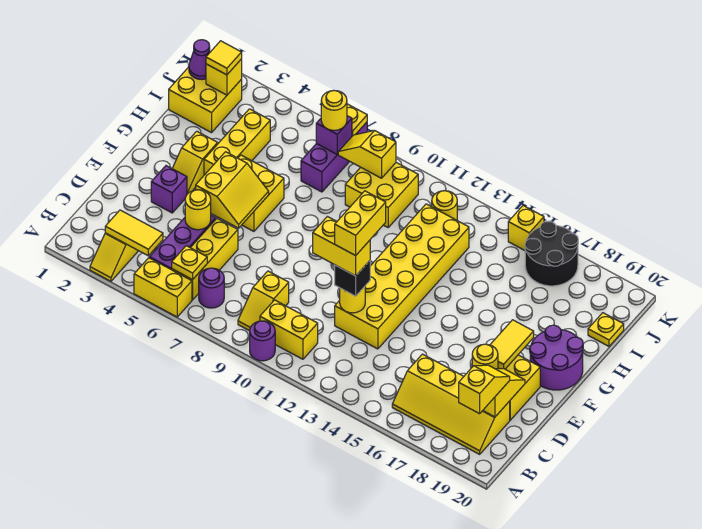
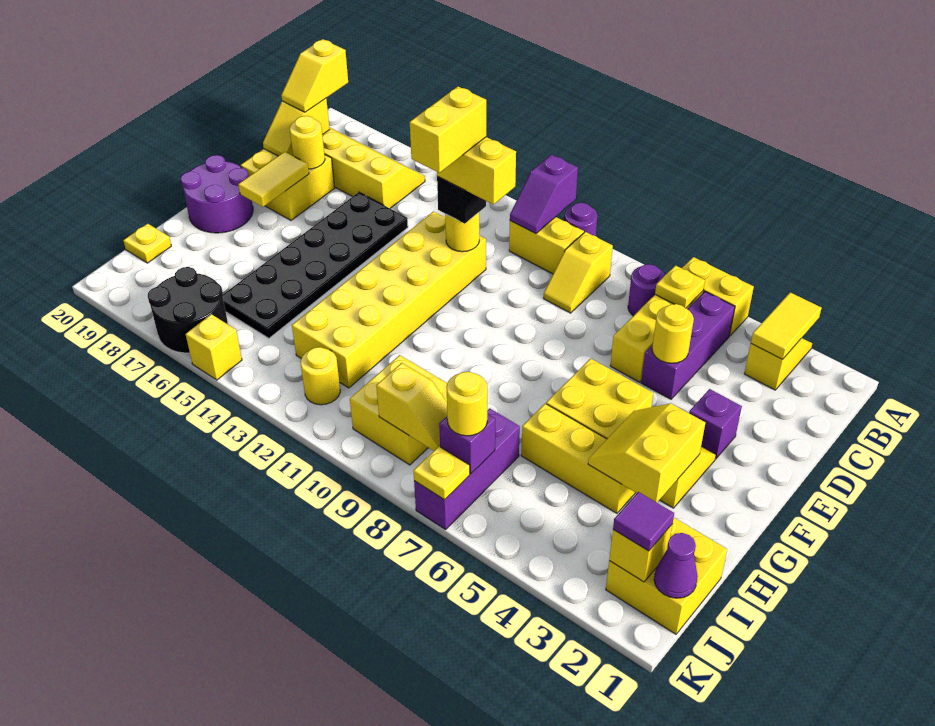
none -> purple slope A11:B11 level 2 top A
yellow tile B3:B4 level 2 -> yellow tile A3:B3 level 2
yellow slope B9:C9 level 1 top C -> yellow slope B9:C9 level 1 top B
none -> black plate D15:I16 level 1
yellow slope E5:F6 level 2 top 5 -> yellow slope G3:H4 level 2 top 3
yellow brick G4:I4 level 1 -> yellow brick H4:H6 level 1
yellow tile J2 level 3 -> purple tile J2 level 3

